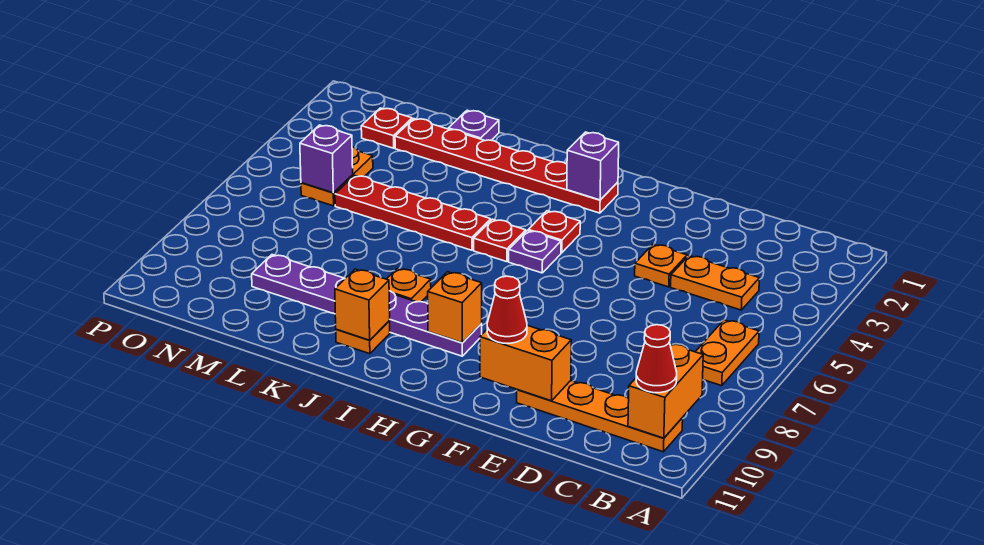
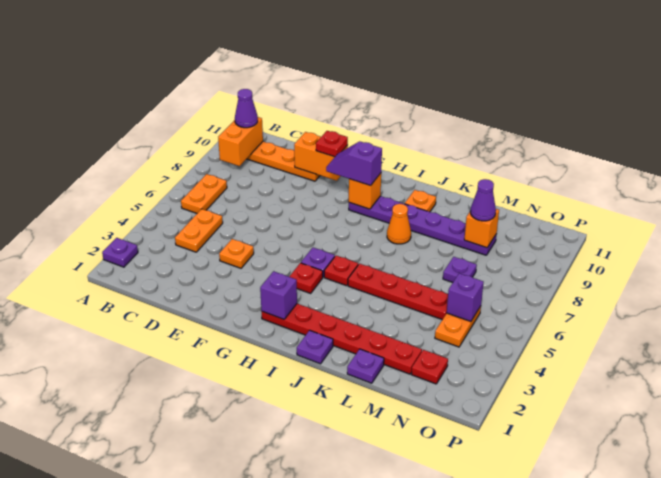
none -> purple plate A2 level 1
red cone B10 level 3 -> purple cone B10 level 3
orange plate C4:D4 level 1 -> orange plate C4:C5 level 1
red cone F10 level 3 -> red plate F10 level 3
none -> purple slope G9:H9 level 3 top H
none -> purple plate J1 level 1
orange plate J8 level 1 -> orange cone J8 level 1
orange brick J10 level 2 -> orange brick M9 level 2
none -> purple plate M7 level 1
none -> purple cone M9 level 3

